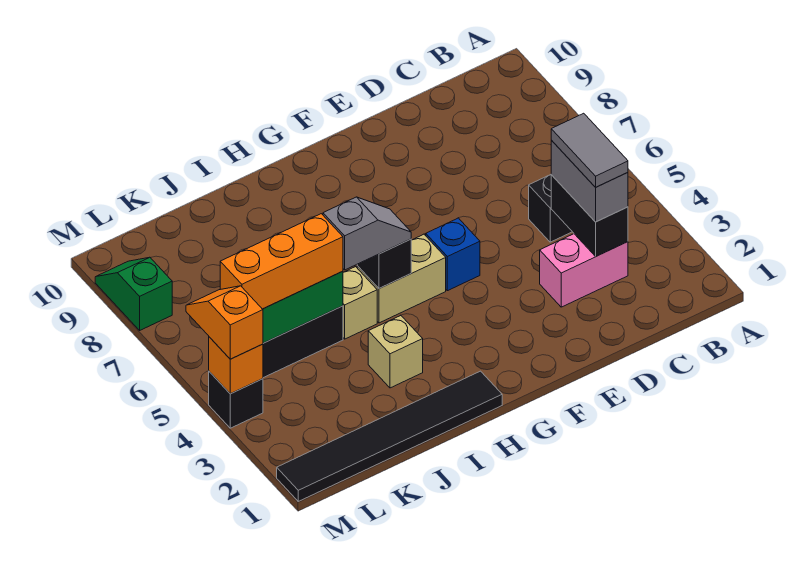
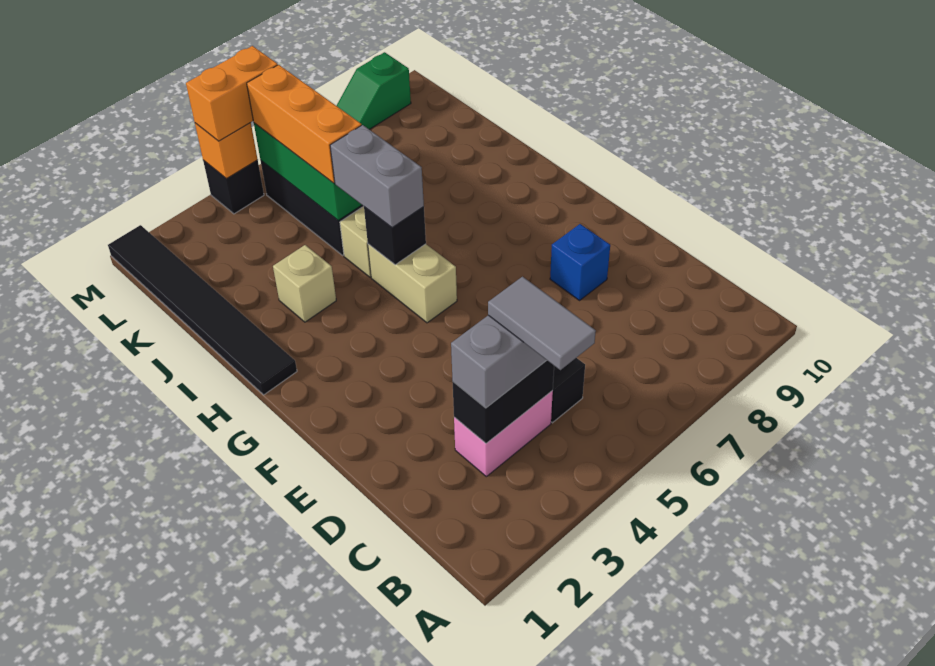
pink brick C3:D3 level 1 -> pink brick C3:C4 level 1
grey tile C3:C4 level 4 -> grey tile B4:C4 level 4
blue brick F5 level 1 -> blue brick E8 level 1
grey slope H5:I5 level 3 top I -> grey brick H5:I5 level 3
orange slope M4:M5 level 3 top 4 -> orange brick M4:M5 level 3
green slope M8:M9 level 1 top 8 -> green slope M8:M9 level 1 top 9

